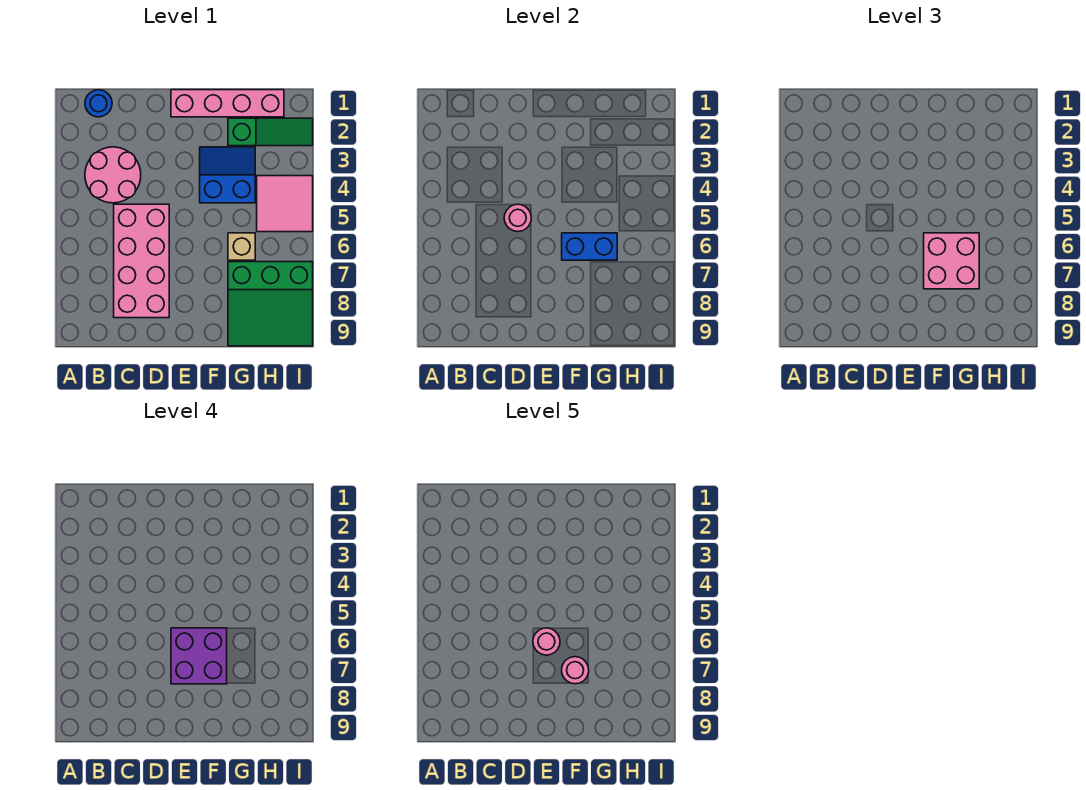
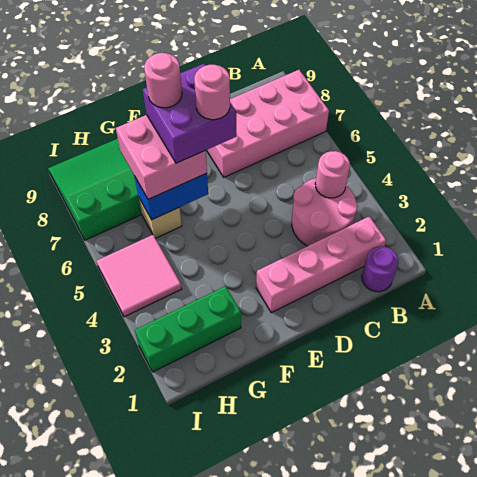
blue round brick B1 level 1 -> purple round brick B1 level 1
pink brick C5:D8 level 1 -> pink brick A7:D8 level 1
pink round brick D5 level 2 -> pink round brick B4 level 2
pink brick E1:H1 level 1 -> pink brick B2:E2 level 1
blue slope F3:G4 level 1 top 4 -> none
green slope G2:I2 level 1 top G -> green brick G2:I2 level 1

